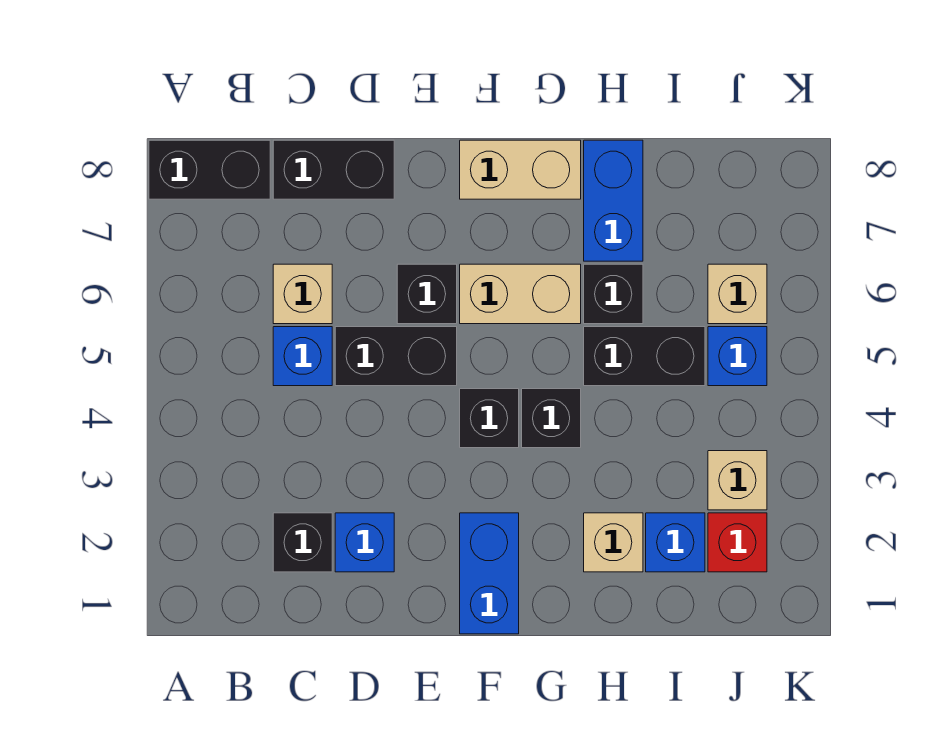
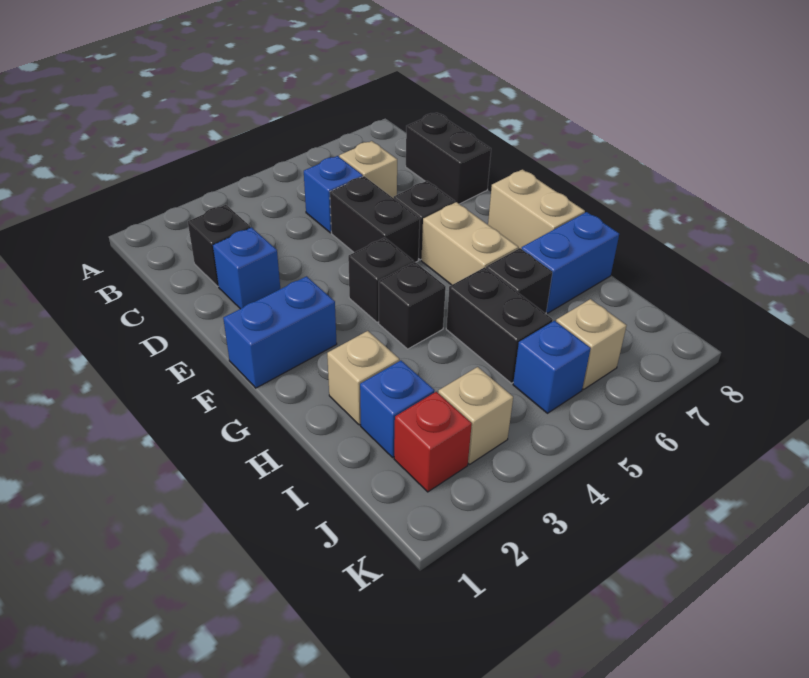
black brick A8:B8 level 1 -> none

